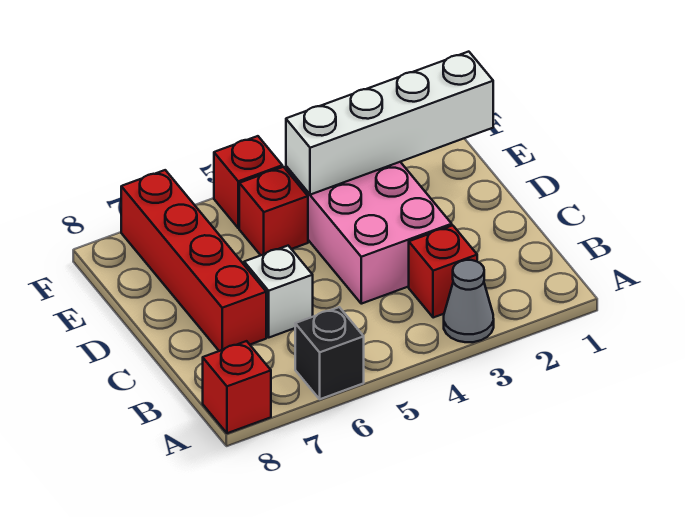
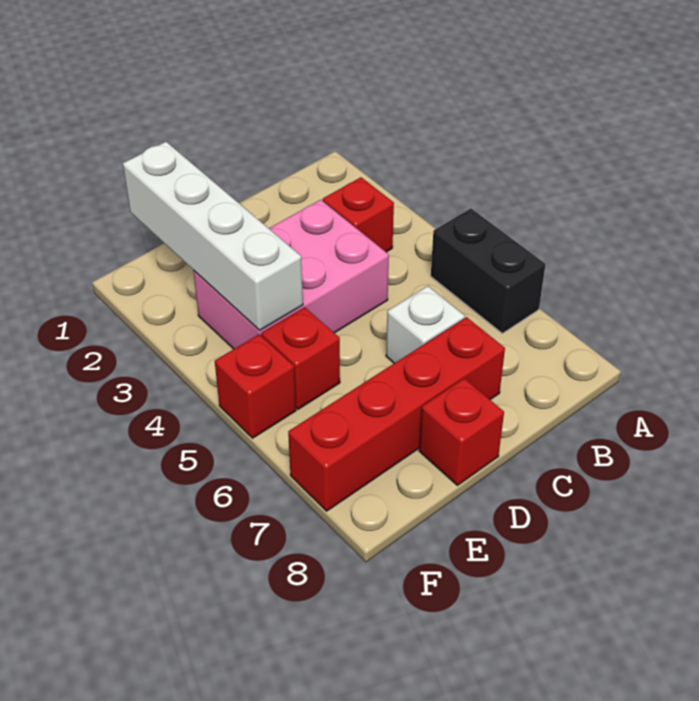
grey cone A3 level 1 -> none
black brick A6 level 1 -> black brick A5:A6 level 1
red brick A8 level 1 -> red brick D8 level 1

